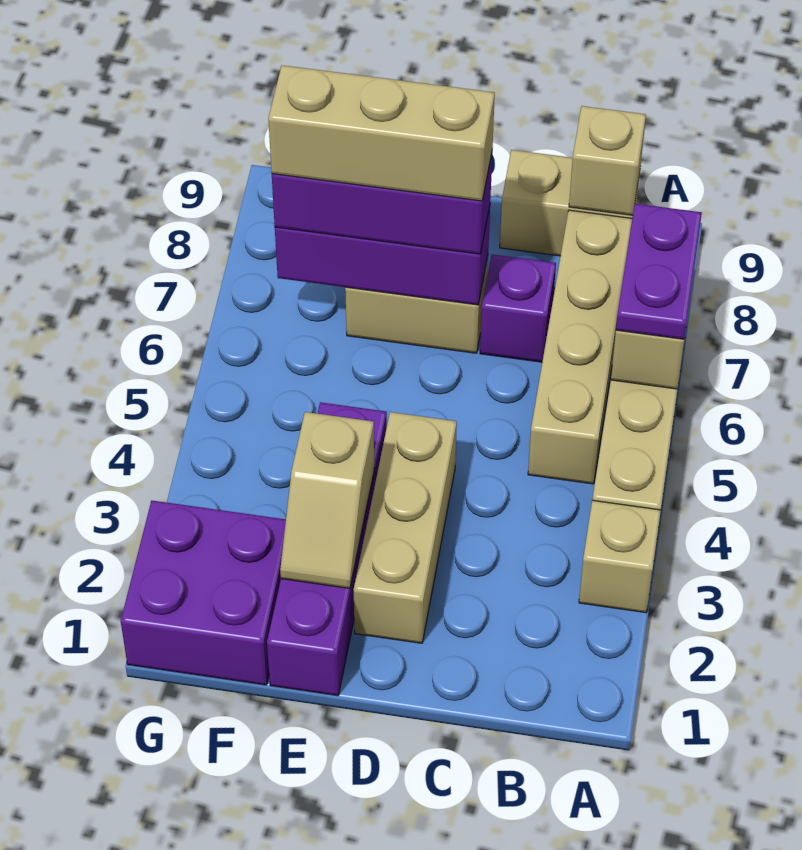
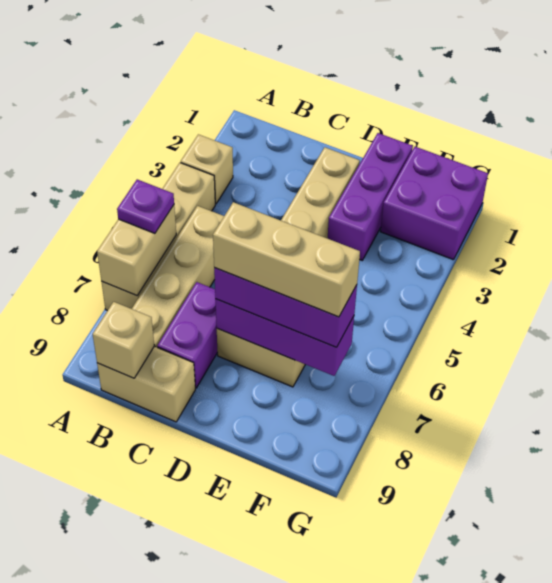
purple plate A6:A7 level 3 -> purple plate A6 level 3
purple brick C7 level 1 -> purple brick C7:C8 level 1
purple brick E1:E4 level 1 -> purple brick E1:E3 level 1
tan slope E2:E3 level 2 top 3 -> none

